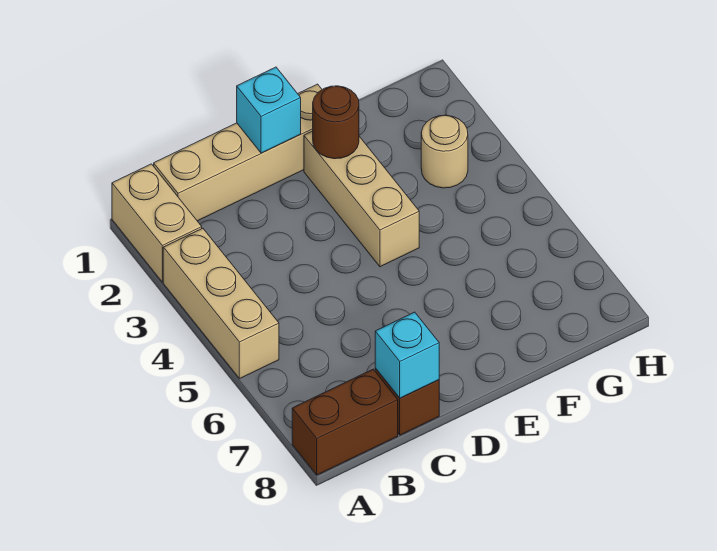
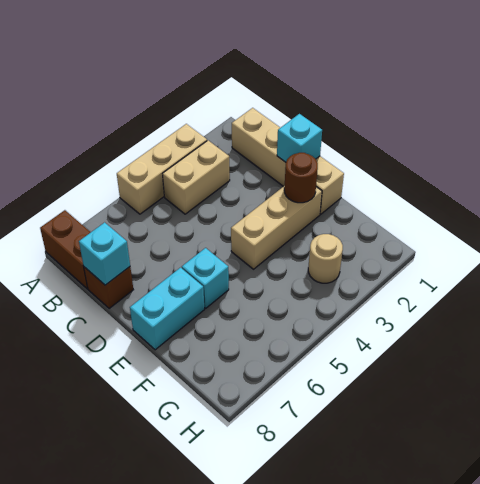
tan brick A1:A2 level 1 -> tan brick B3:B4 level 1
none -> cyan brick E6 level 1
none -> cyan brick E7:E8 level 1

